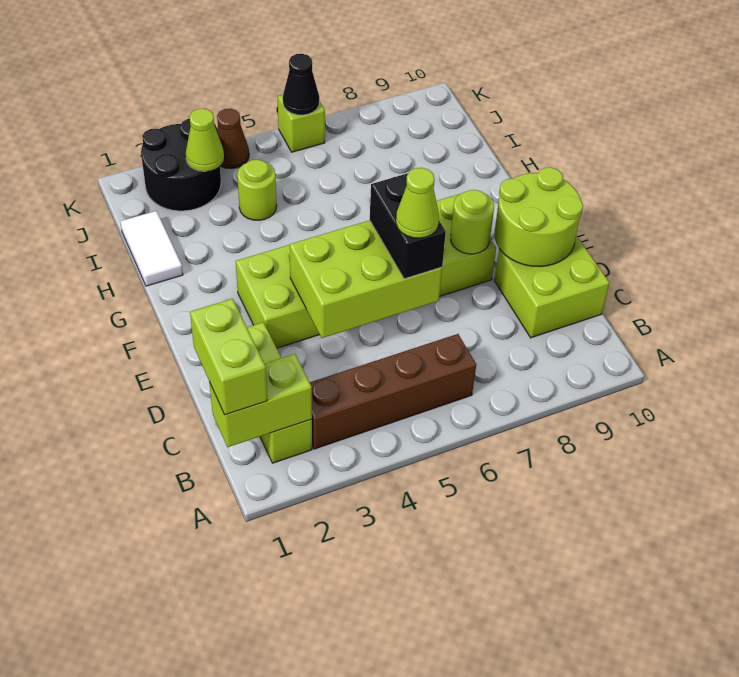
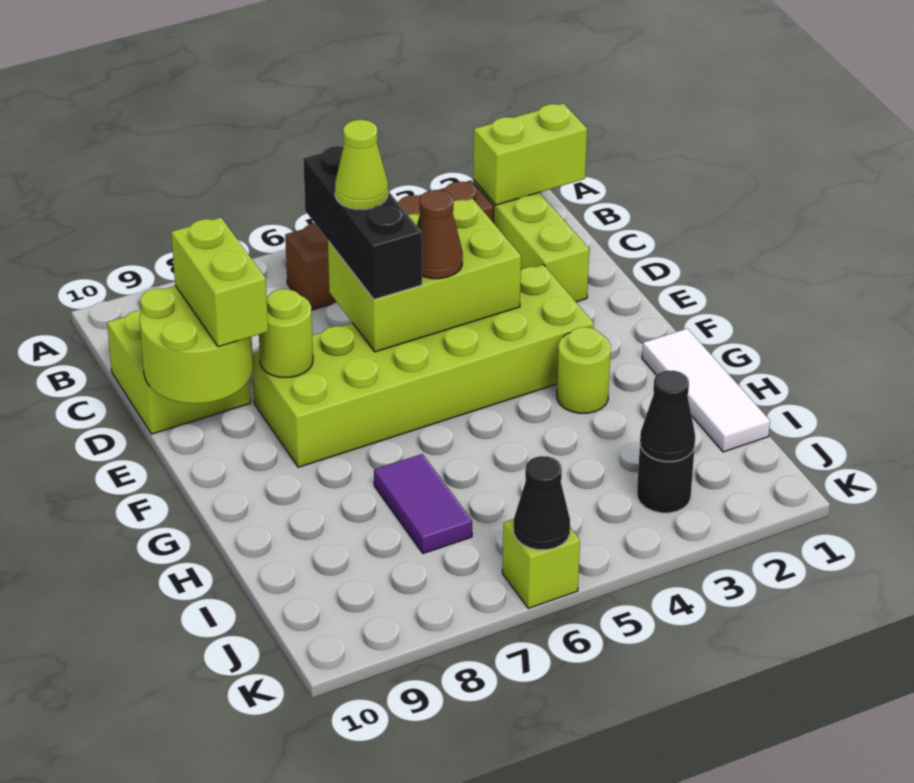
lime brick B1:C1 level 3 -> lime brick D9:E9 level 3
black brick D6:E6 level 3 -> black brick C6:E6 level 3
white tile H1:I1 level 1 -> white tile G1:I1 level 1
none -> purple tile H7:I7 level 1
lime round brick I4 level 1 -> lime round brick G3 level 1
black round brick J2:K3 level 1 -> black round brick J3 level 1
lime cone J3 level 2 -> black cone J3 level 2
brown cone K4 level 1 -> brown cone E5 level 3

